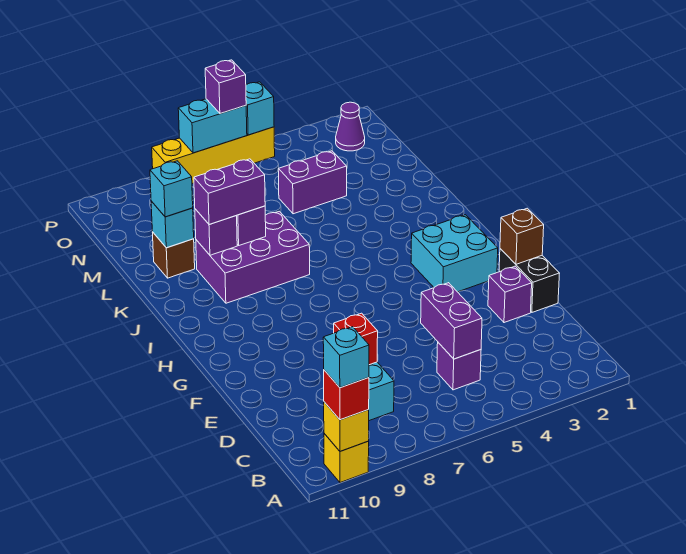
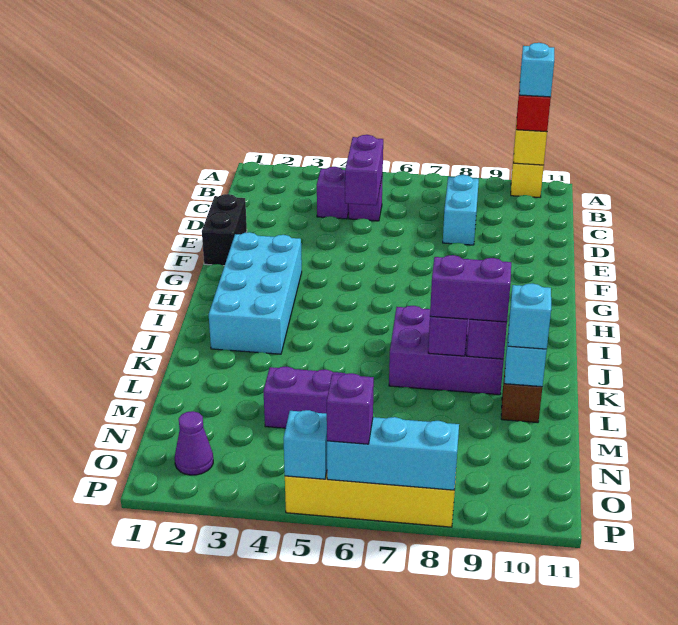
red brick D8 level 2 -> none
purple brick E2 level 1 -> purple brick C4 level 1
brown brick F1 level 2 -> none
cyan brick G2:H3 level 1 -> cyan brick G2:J3 level 1
cyan brick P6:P7 level 2 -> cyan brick P6:P8 level 2

